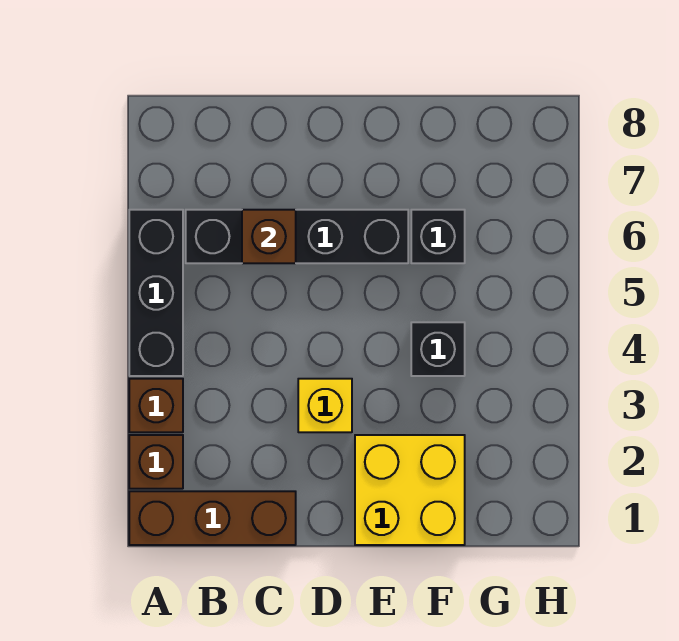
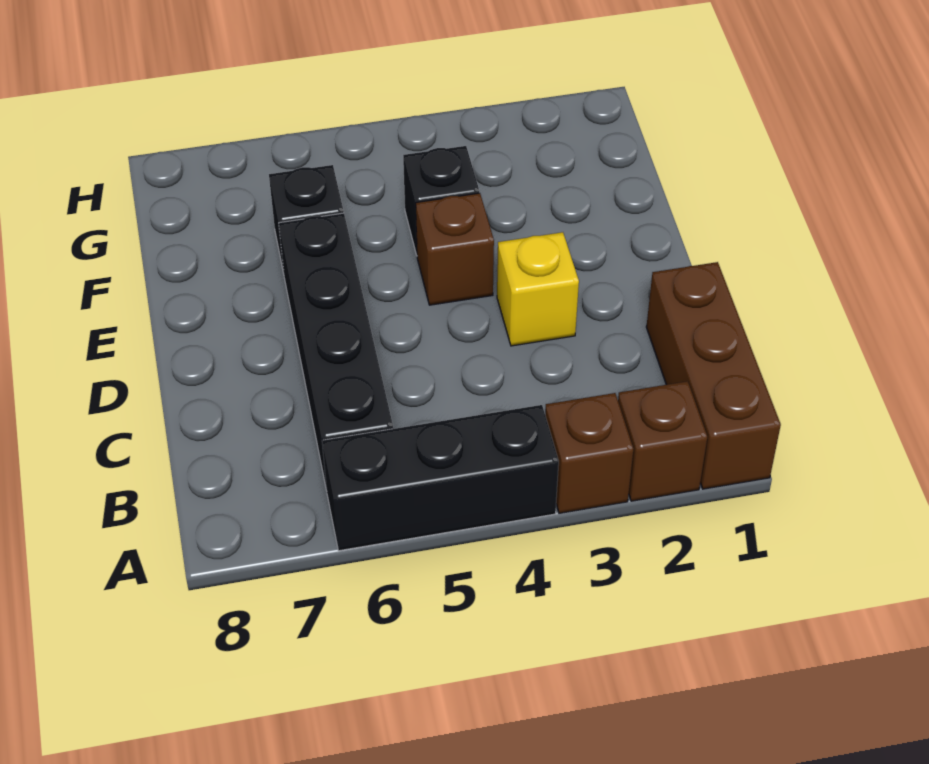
brown brick C6 level 2 -> brown brick E4 level 1
yellow brick E1:F2 level 1 -> none

